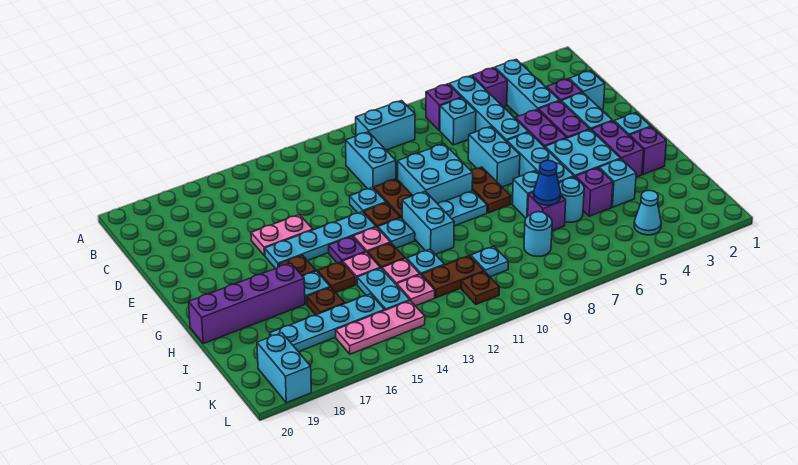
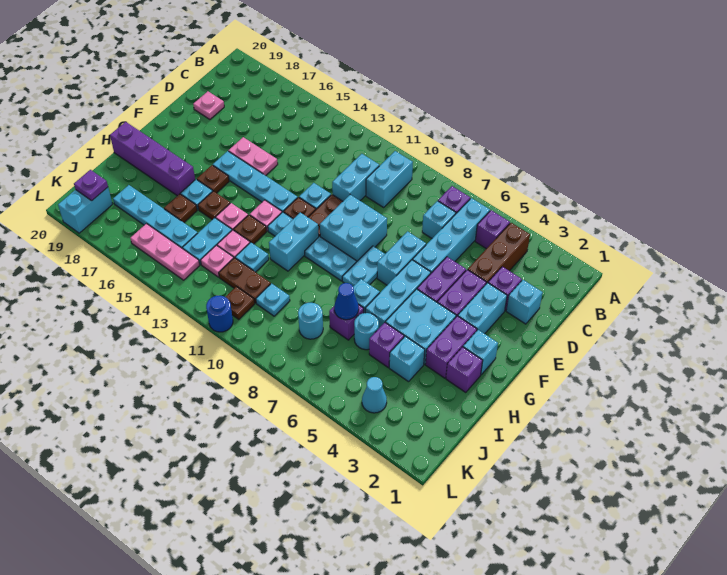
cyan brick B4:D4 level 1 -> brown brick B4:D4 level 1
cyan brick B9:B10 level 1 -> cyan brick B10:C10 level 1
none -> pink plate D19 level 1
brown plate F8:G8 level 1 -> cyan plate F8:G8 level 1
purple plate G14 level 1 -> purple plate K19 level 2
none -> blue round brick L11 level 1

